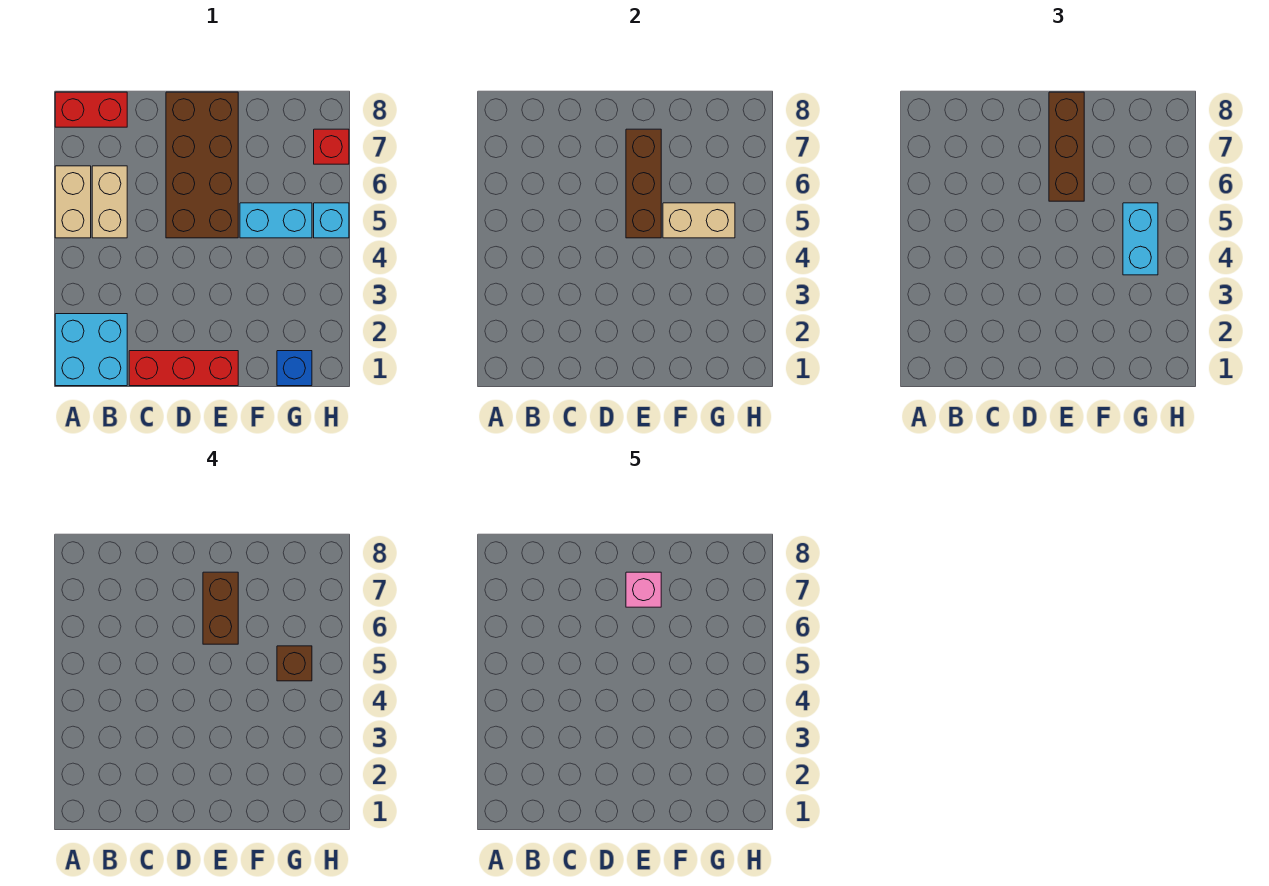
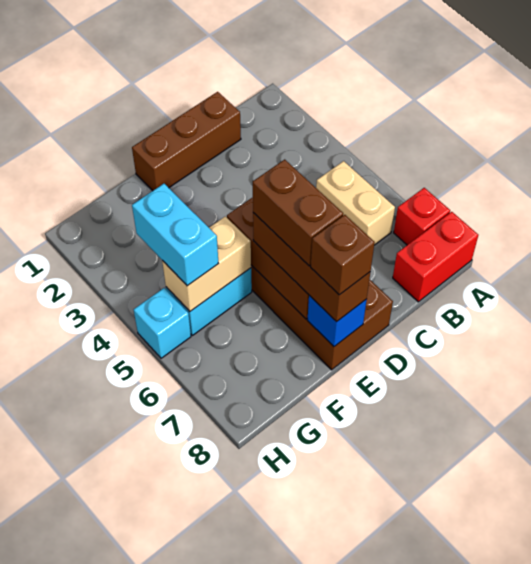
cyan brick A1:B2 level 1 -> none
tan brick A5:A6 level 1 -> none
red brick C1:E1 level 1 -> brown brick C1:E1 level 1
pink brick E7 level 5 -> none
blue brick G1 level 1 -> blue brick E8 level 2
brown brick G5 level 4 -> brown brick E8 level 4
red brick H7 level 1 -> red brick A7 level 1

